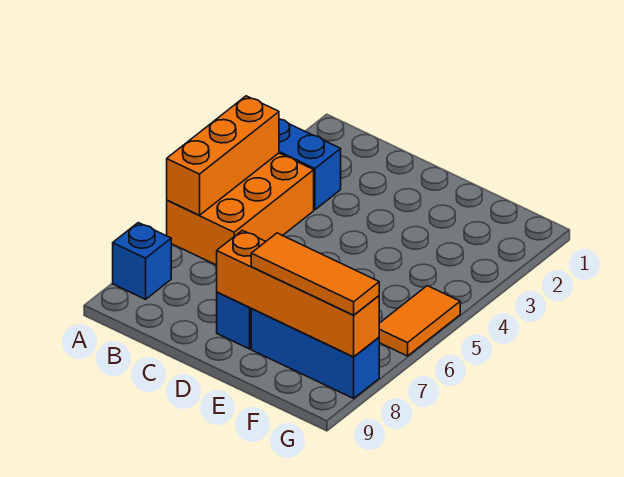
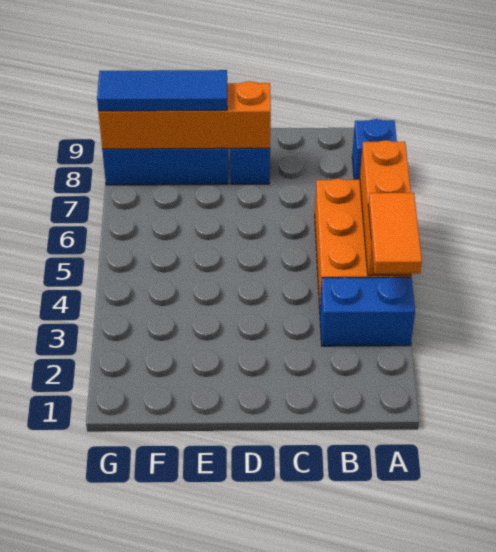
orange tile E8:G8 level 3 -> blue tile E8:G8 level 3
orange tile G5:G6 level 1 -> orange tile A3:A4 level 3

